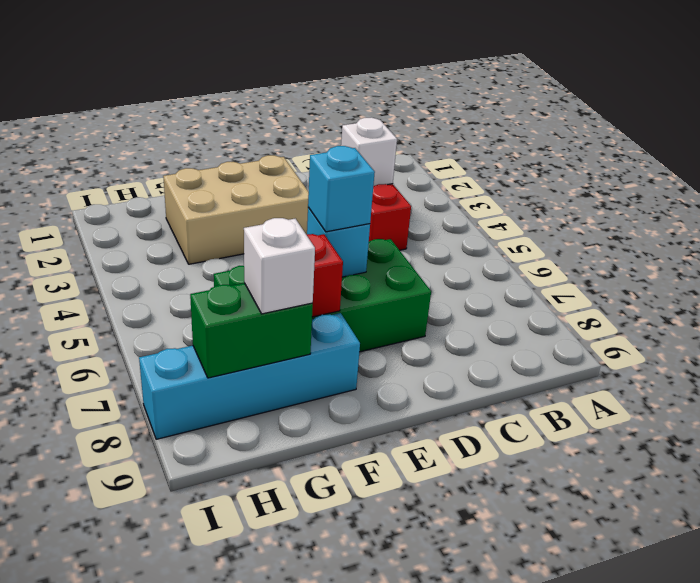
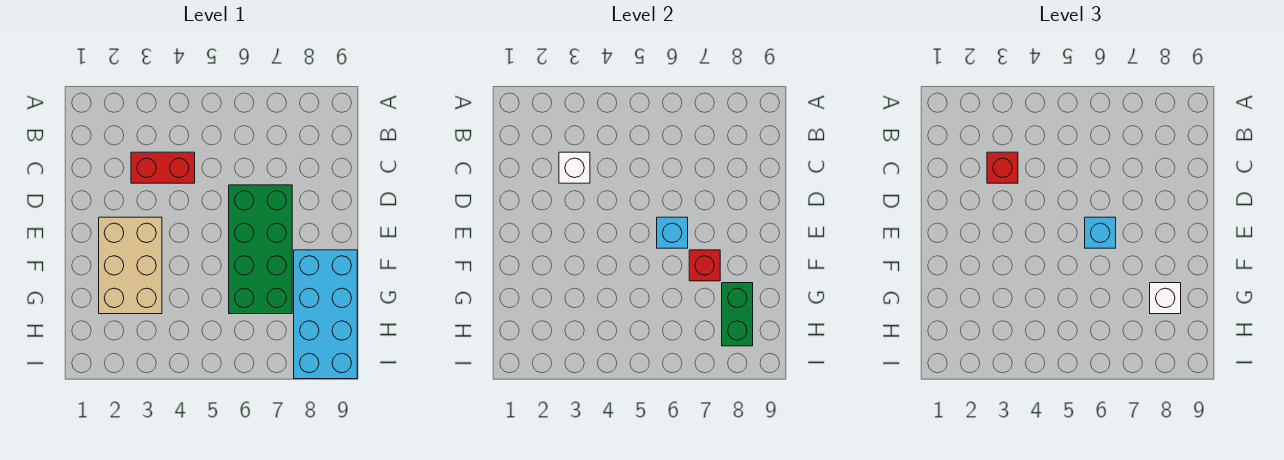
none -> red brick C3 level 3
cyan brick F8:I8 level 1 -> cyan brick F8:I9 level 1

